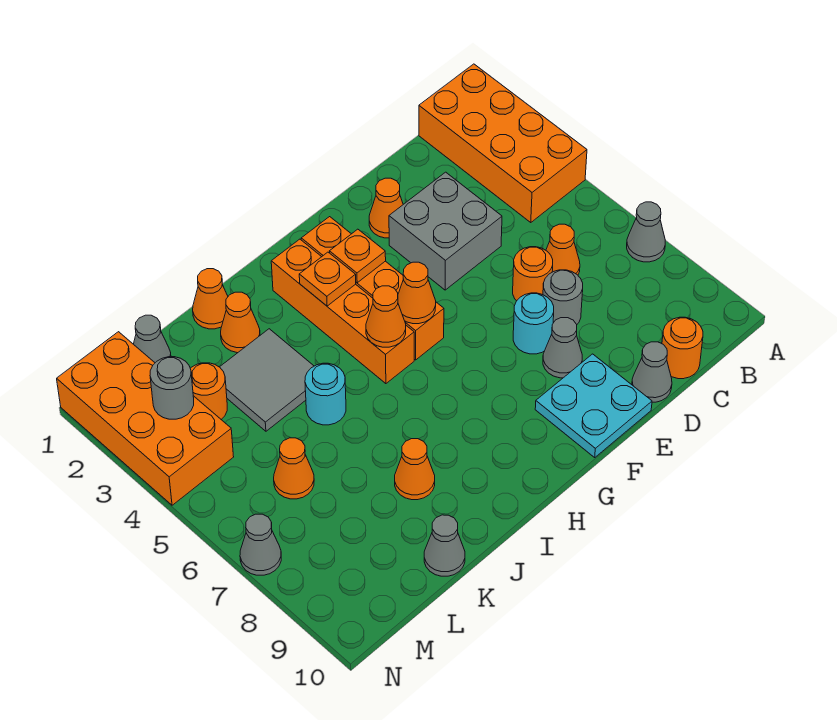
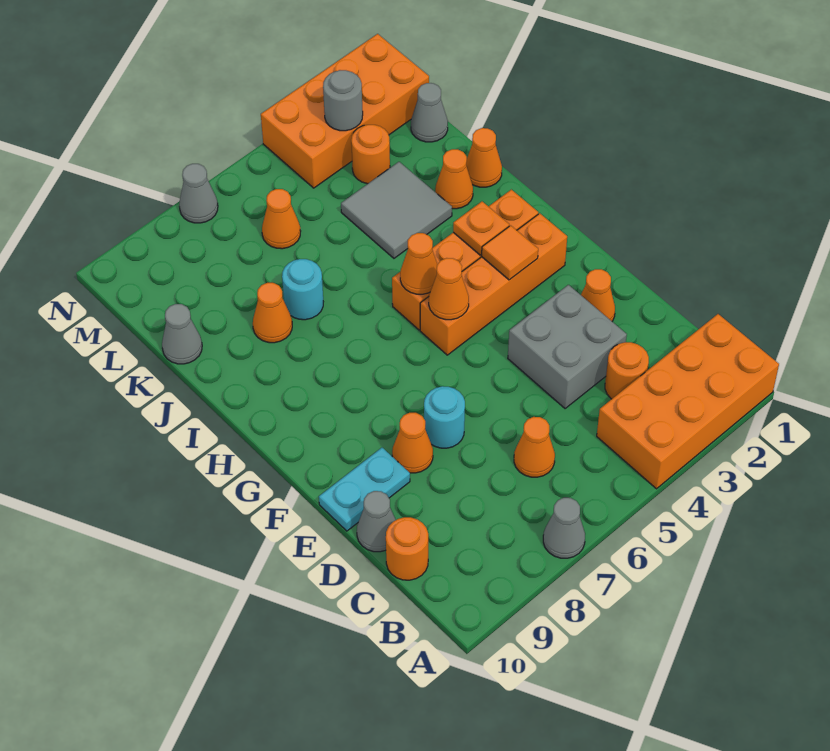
orange round brick D6 level 1 -> orange round brick C3 level 1
grey round brick D7 level 1 -> none
grey cone E8 level 1 -> orange cone E8 level 1
cyan plate E9:F10 level 1 -> cyan plate E9:E10 level 1
orange plate G3 level 2 -> orange tile G3 level 2
cyan round brick J5 level 1 -> cyan round brick J7 level 1

